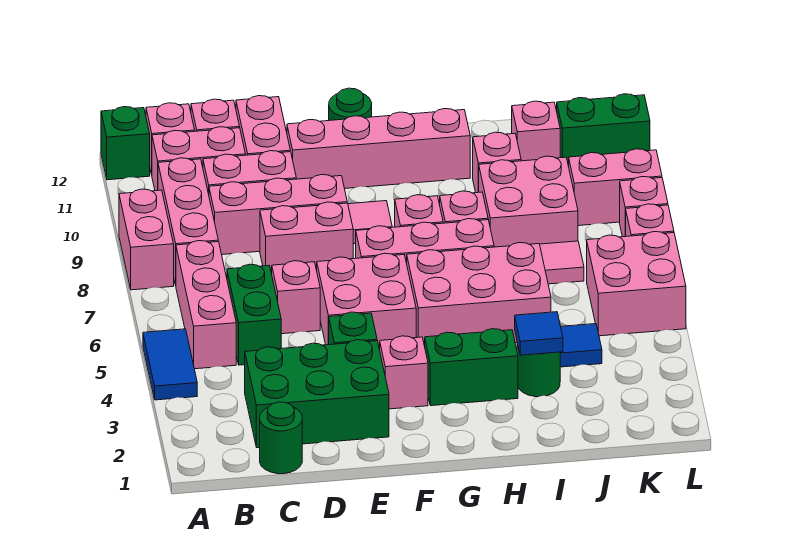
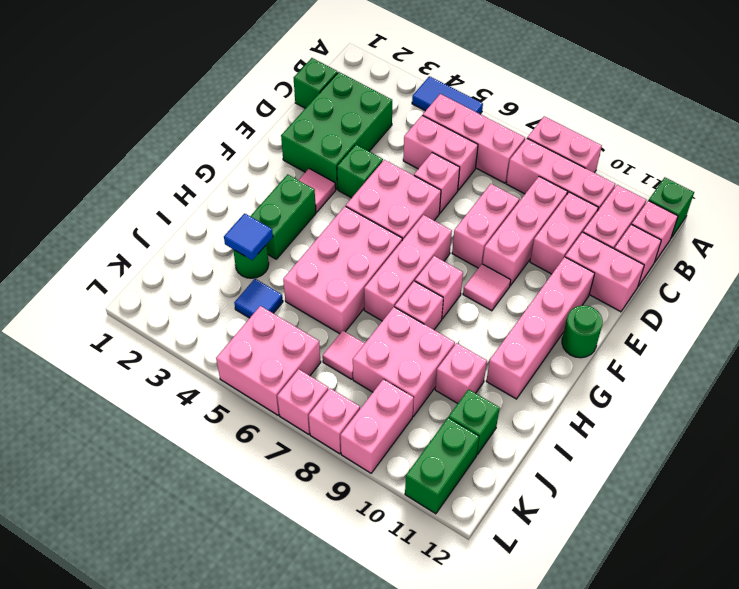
green round brick C1 level 1 -> green brick C1 level 1
green brick C5:C6 level 1 -> pink brick C5:C6 level 1
pink brick F3 level 1 -> pink tile F3 level 1
pink brick J11 level 1 -> green brick J11 level 1

